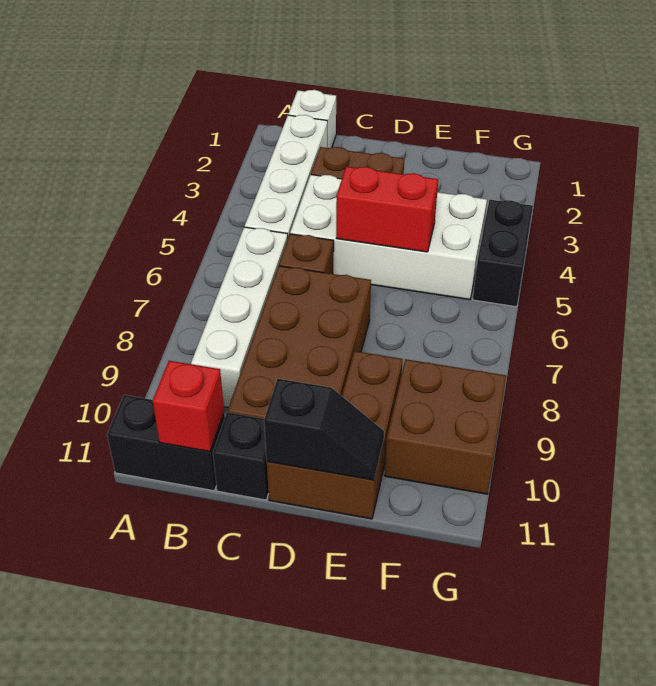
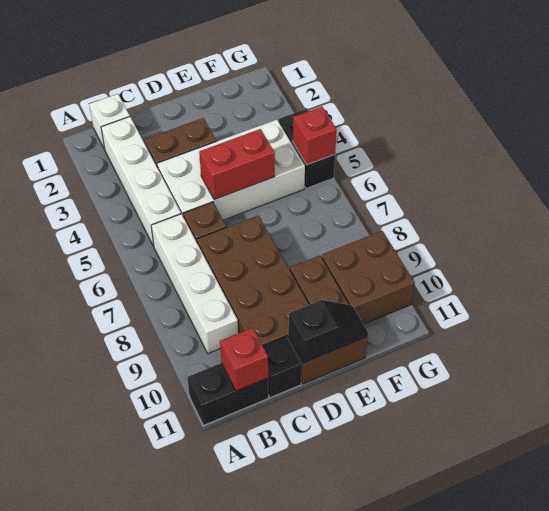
none -> red brick G5 level 2

